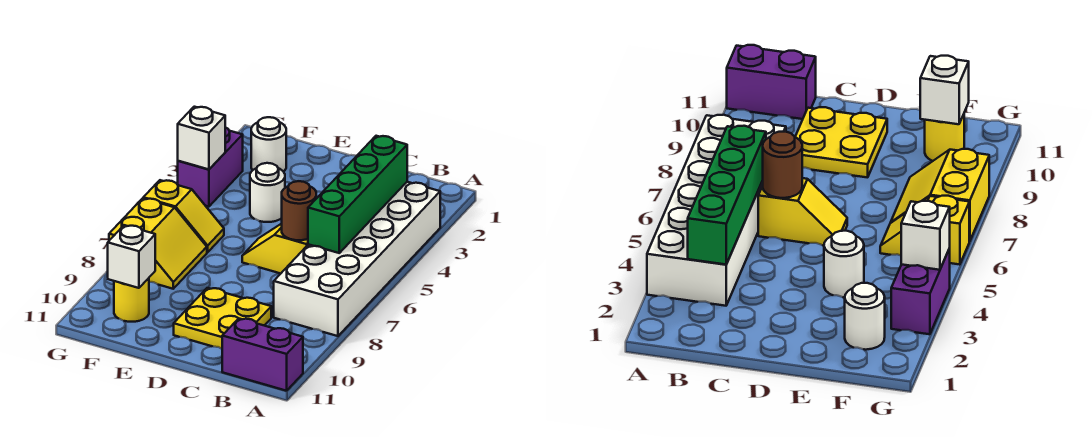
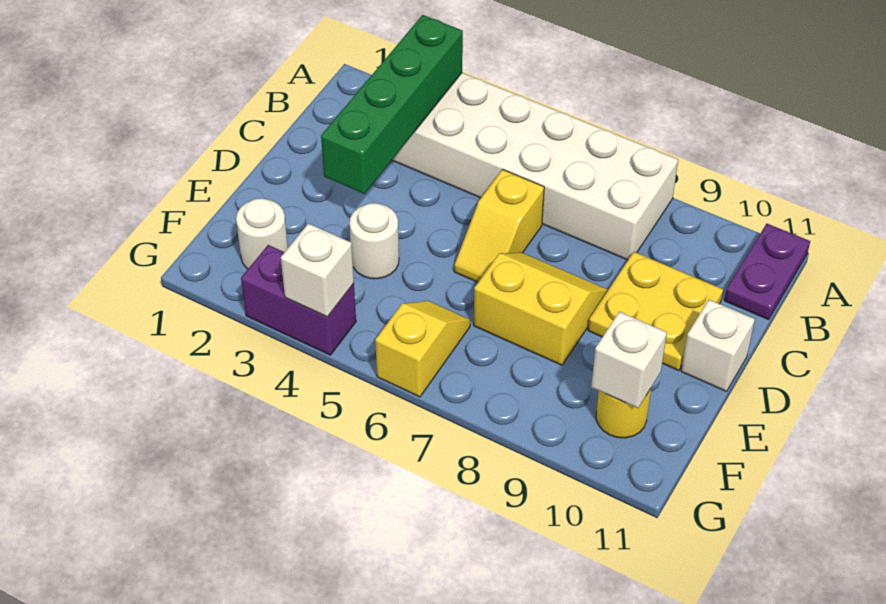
purple brick A11:B11 level 1 -> purple plate A11:B11 level 1
green brick B3:B6 level 2 -> green brick A3:D3 level 2
brown round brick C6 level 2 -> none
none -> white brick D11 level 1
yellow slope F7:G8 level 1 top G -> yellow slope D7:E8 level 1 top E

